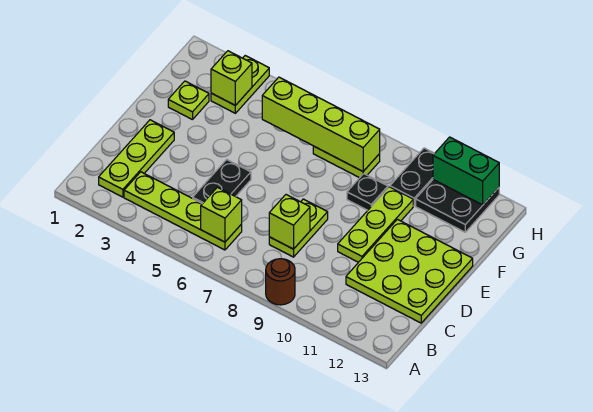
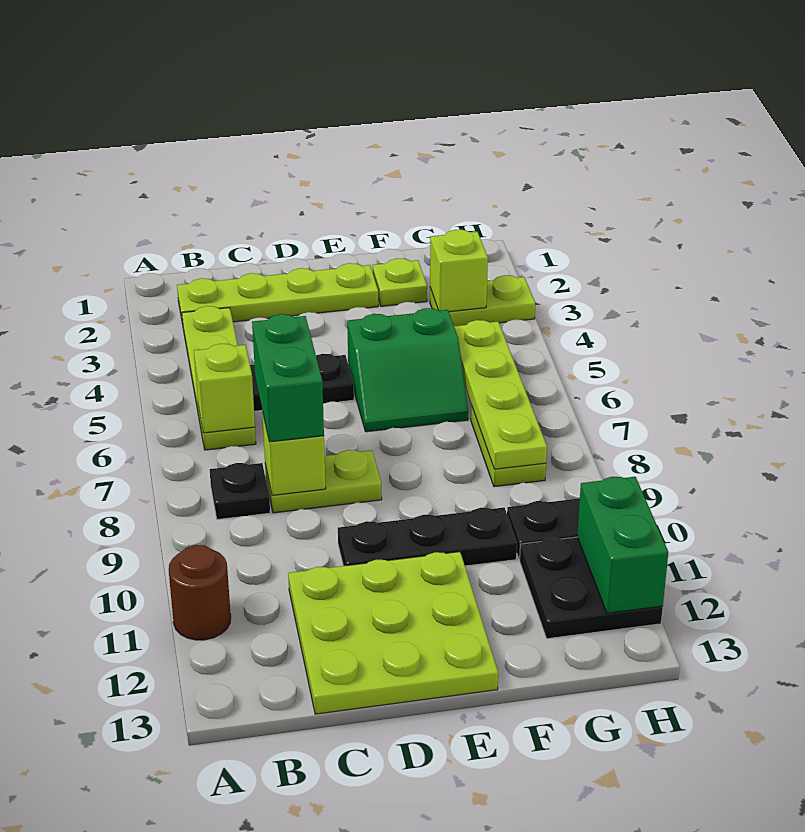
brown round brick A9 level 1 -> brown round brick A11 level 1
lime plate B2:D2 level 1 -> lime plate B2:E2 level 1
none -> green brick C7:C8 level 3
lime plate D10:F10 level 1 -> black plate D10:F10 level 1
none -> green slope E5:F6 level 1 top 5
black plate F9 level 1 -> black plate B8 level 1
lime brick G5:G8 level 2 -> lime plate G5:G8 level 2

